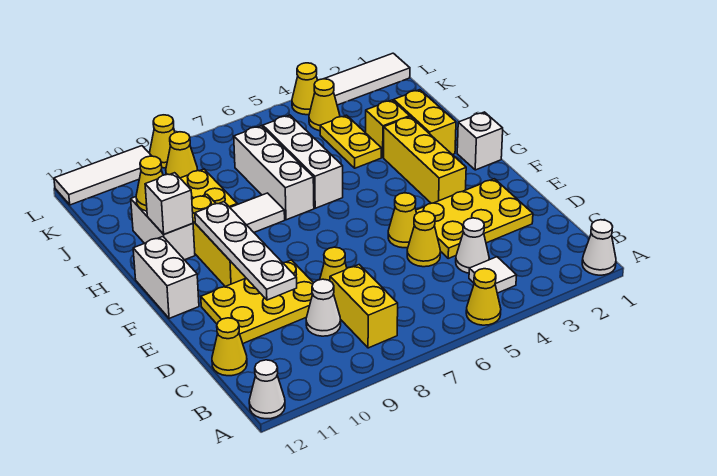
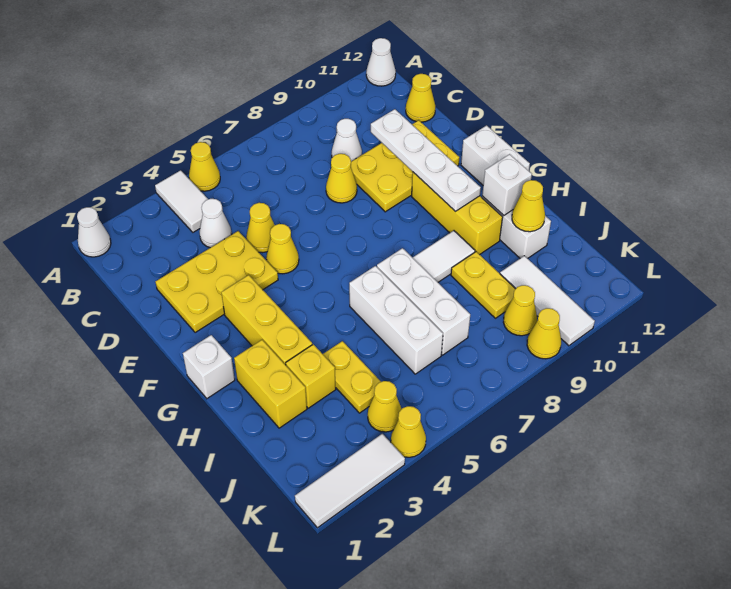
white tile B4 level 1 -> white tile A4:B4 level 1
yellow brick B8:C8 level 1 -> none
white tile L10:L12 level 1 -> white tile J10:L10 level 1

